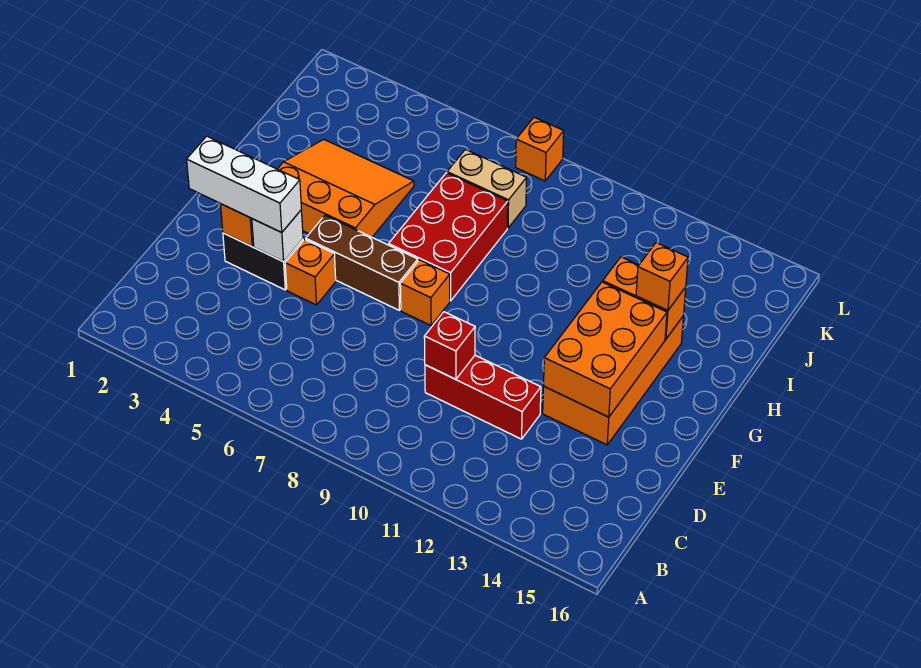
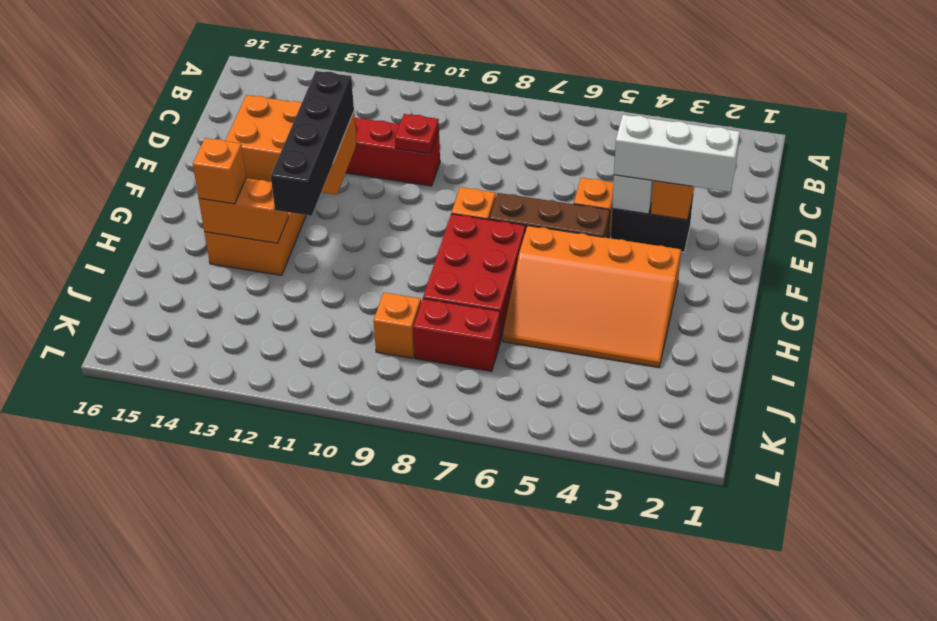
red brick D10 level 2 -> red plate D10 level 2
none -> black brick E12:H12 level 3
orange brick E13:G14 level 2 -> orange brick E12:F14 level 2
orange slope G3:I5 level 1 top G -> orange slope G3:I6 level 1 top G
tan brick J7:J8 level 1 -> red brick J7:J8 level 1
orange brick L8 level 1 -> orange brick J9 level 1

